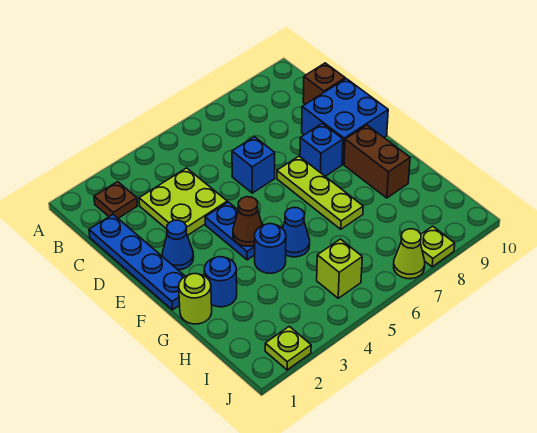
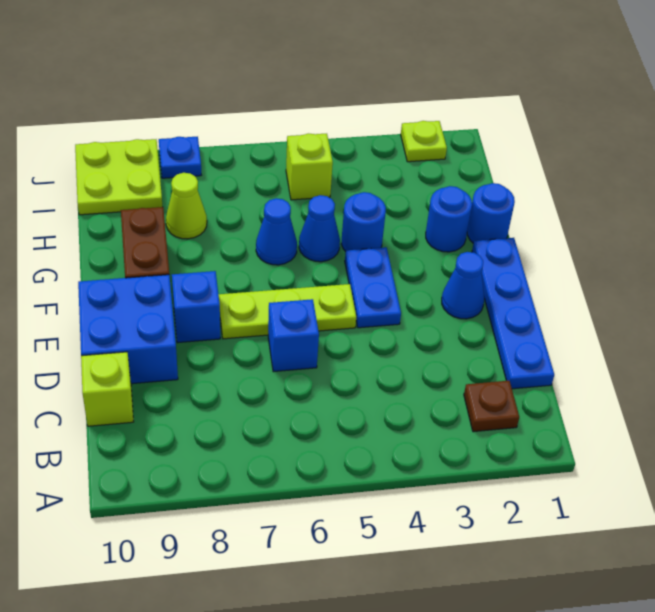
lime plate C3:D4 level 1 -> lime plate I9:J10 level 1
brown brick C10 level 1 -> lime brick C10 level 1
lime plate E7:G7 level 1 -> lime plate E5:E7 level 1
brown cone F4 level 2 -> none
lime round brick G1 level 1 -> blue round brick G1 level 1
none -> blue cone G6 level 1
lime cone J7 level 1 -> lime cone H8 level 1
lime plate J8 level 1 -> blue plate J8 level 1

